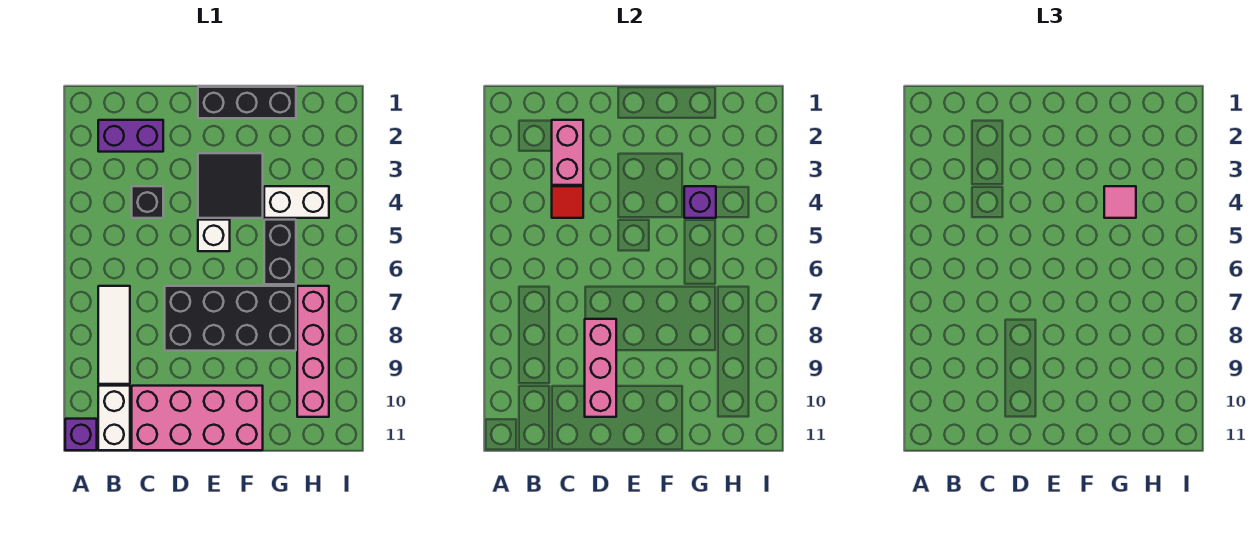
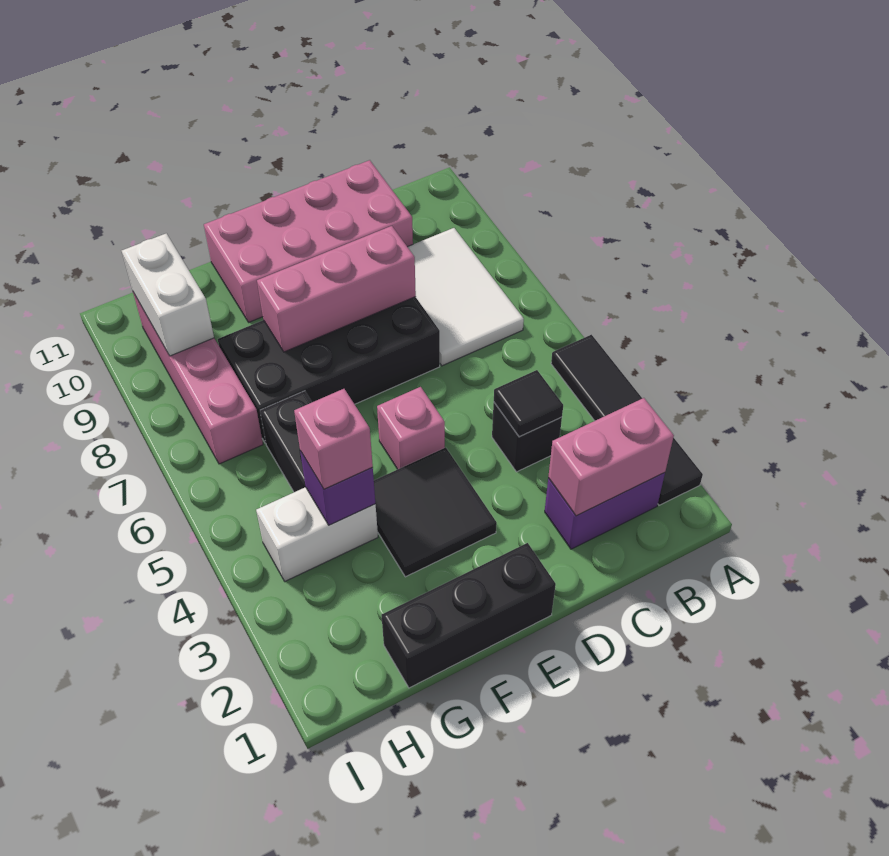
none -> black tile A2:A5 level 1
purple brick A11 level 1 -> none
white tile B7:B9 level 1 -> white tile B7:C9 level 1
white brick B10:B11 level 1 -> white brick H9:H10 level 2
pink brick C2:C3 level 2 -> pink brick B2:C2 level 2
red tile C4 level 2 -> black tile C4 level 2
pink brick D8:D10 level 2 -> pink brick D8:F8 level 2
white brick E5 level 1 -> pink brick E5 level 1
pink tile G4 level 3 -> pink brick G4 level 3

